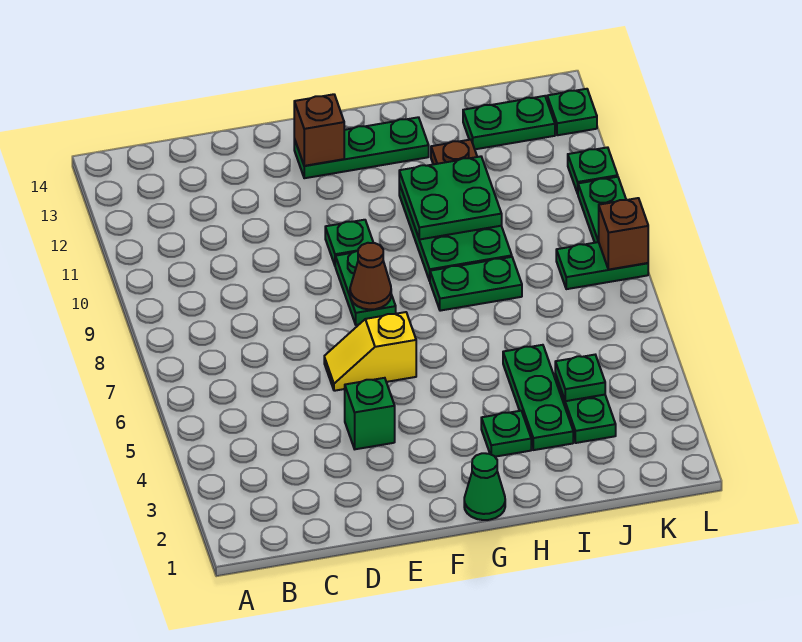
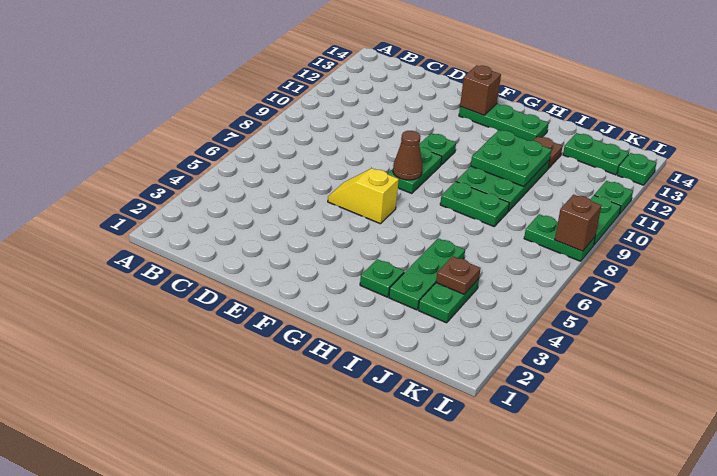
green brick E4 level 1 -> none
green cone G1 level 1 -> none
green plate J4 level 2 -> brown plate J4 level 2

